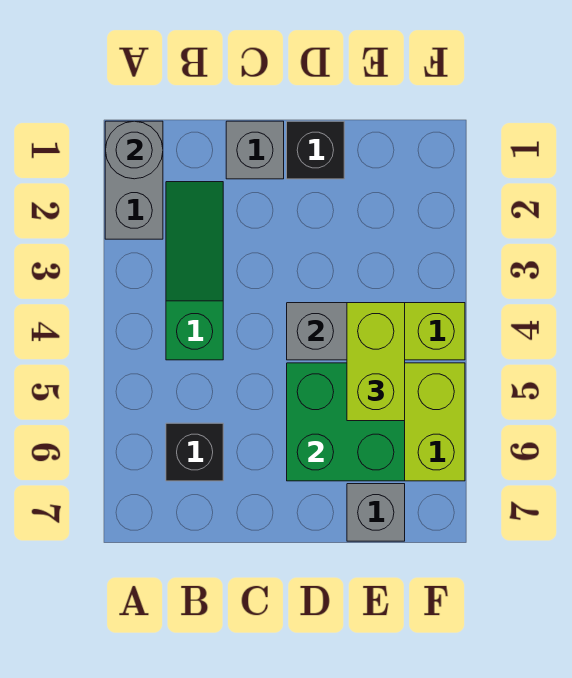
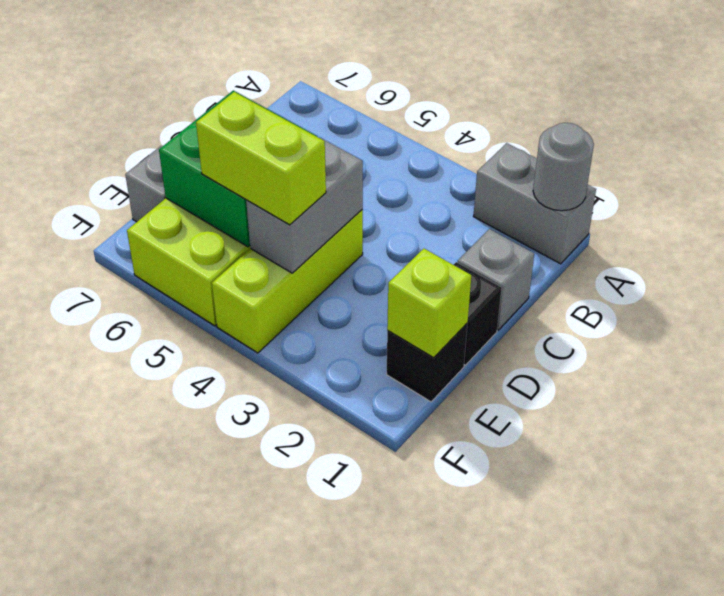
green slope B2:B4 level 1 top 4 -> none
black brick B6 level 1 -> black brick E1 level 1
none -> lime brick E1 level 2

